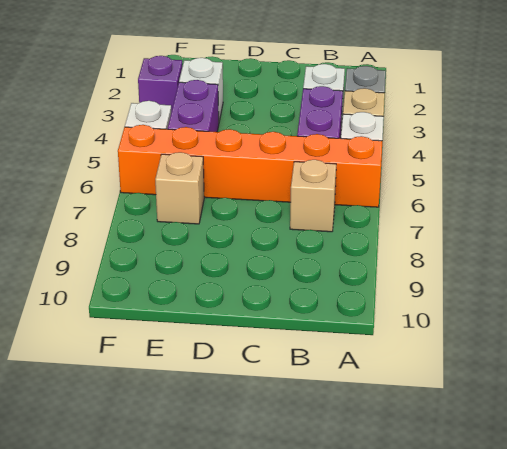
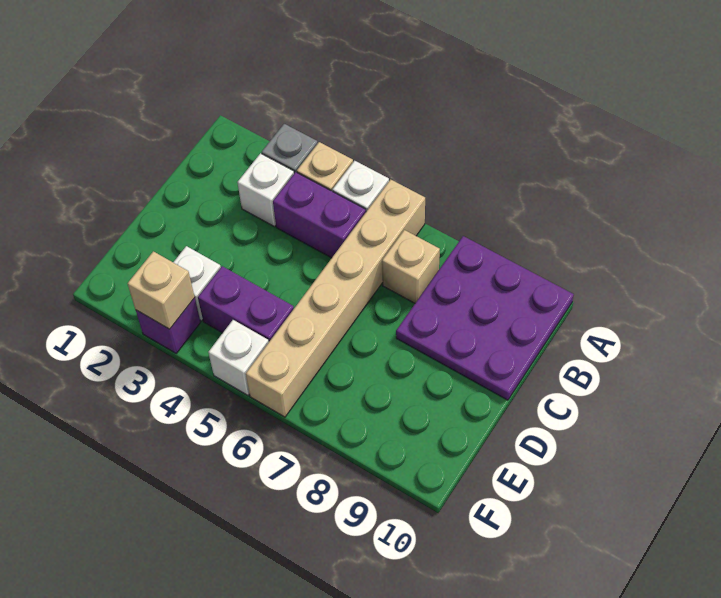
orange brick A6:F6 level 1 -> tan brick A6:F6 level 1
none -> purple plate A8:C10 level 1
tan brick E7 level 1 -> tan brick F3 level 2

